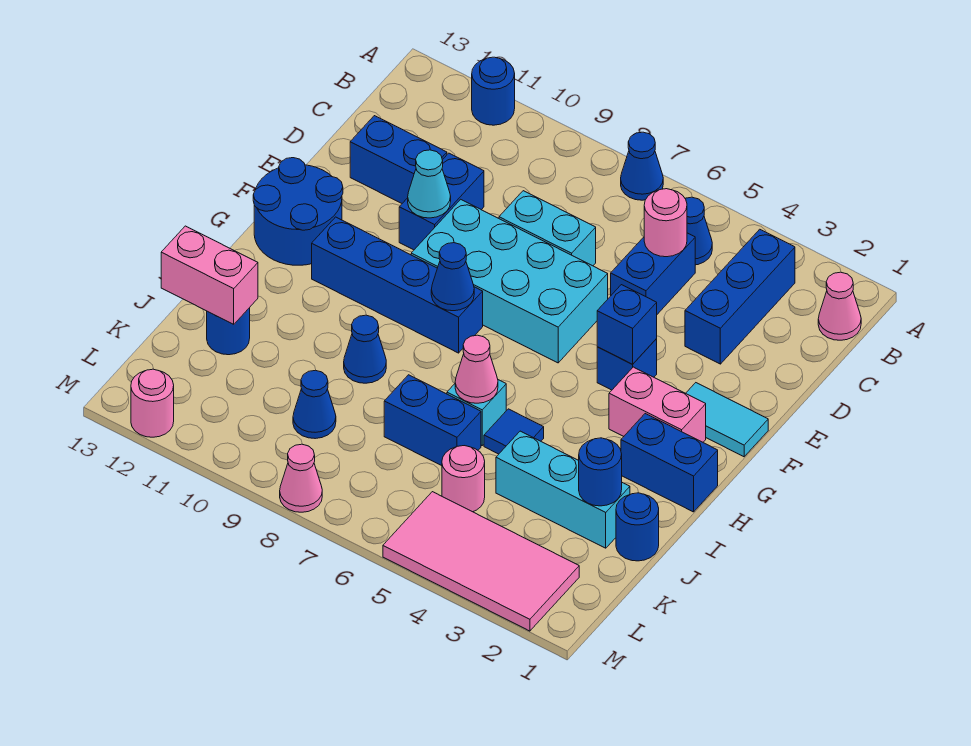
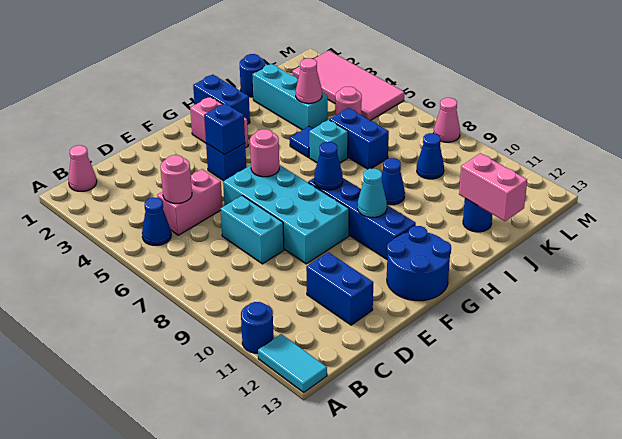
blue cone A7 level 1 -> none
blue brick B3:D3 level 1 -> none
blue brick C5:D5 level 1 -> pink brick C5:D5 level 1
blue brick D10:E10 level 1 -> none
cyan cone E10 level 2 -> cyan cone G10 level 2
cyan tile F1:F2 level 1 -> cyan tile A12:A13 level 1
pink cone I6 level 2 -> pink cone J4 level 2
blue round brick J2 level 2 -> none
pink round brick M12 level 1 -> pink round brick F6 level 2

